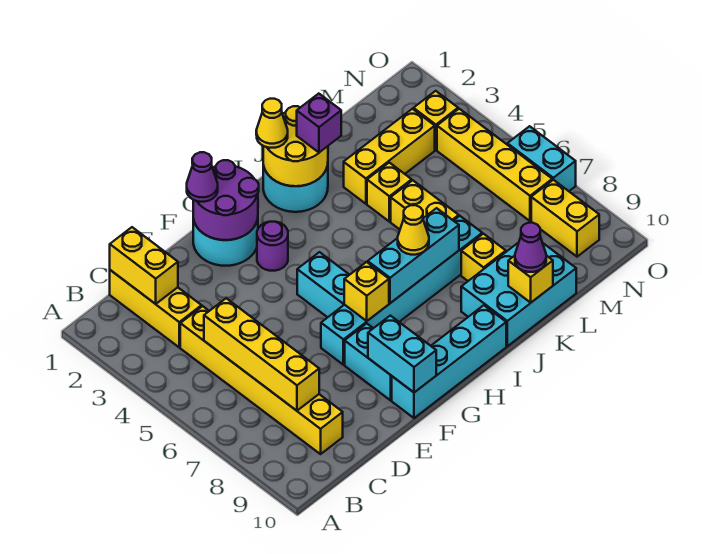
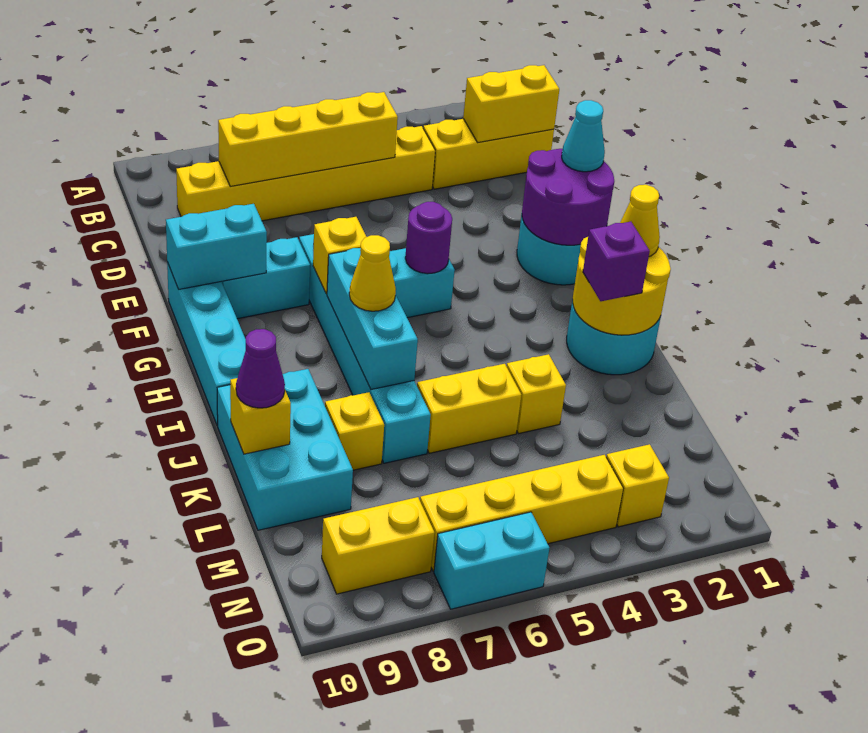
purple cone F1 level 3 -> cyan cone F1 level 3
purple round brick G3 level 1 -> purple round brick G5 level 2
yellow brick K3:M3 level 1 -> none

